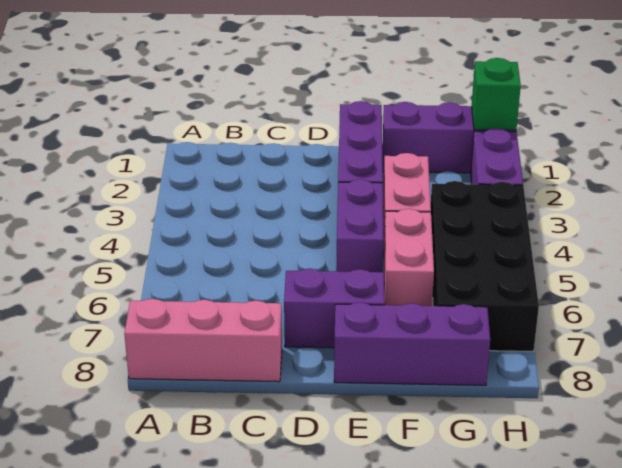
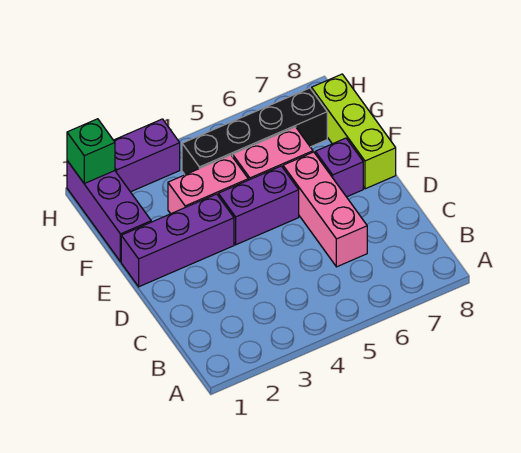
pink brick A8:C8 level 1 -> pink brick C6:E6 level 1
purple brick D7:E7 level 1 -> purple brick E7 level 1
purple brick E8:G8 level 1 -> lime brick E8:G8 level 1
black brick G4:H7 level 1 -> black brick G4:G7 level 1

